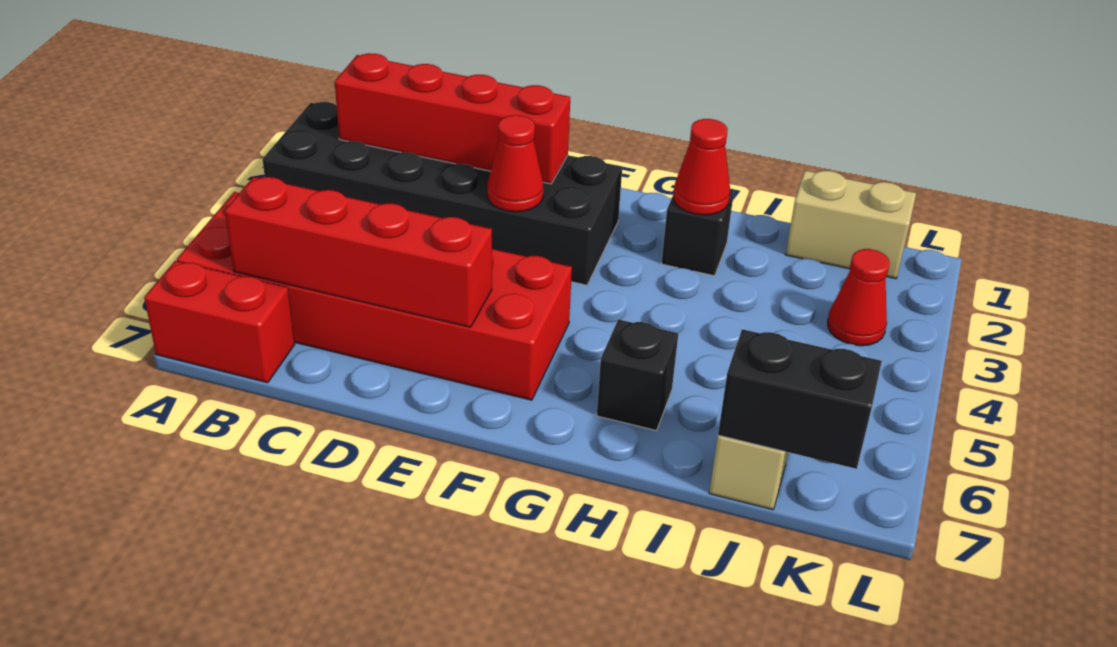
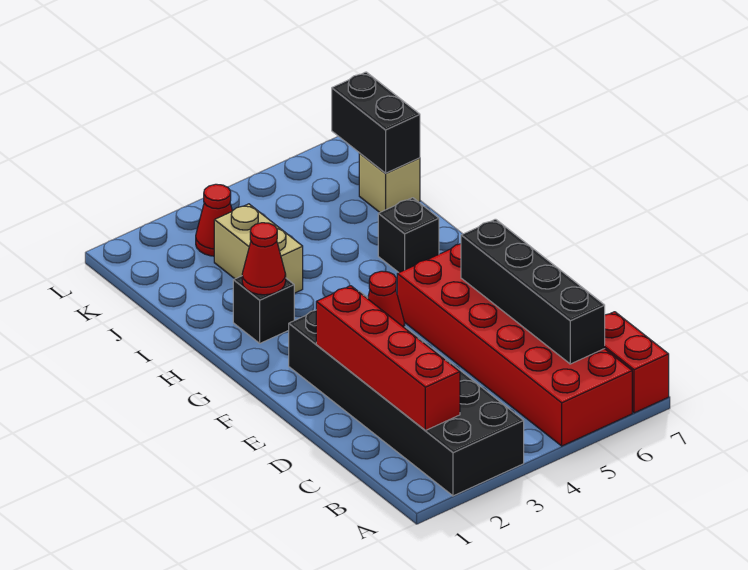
red brick B6:E6 level 2 -> black brick B6:E6 level 2
tan brick J1:K1 level 1 -> tan brick I3:J3 level 1

